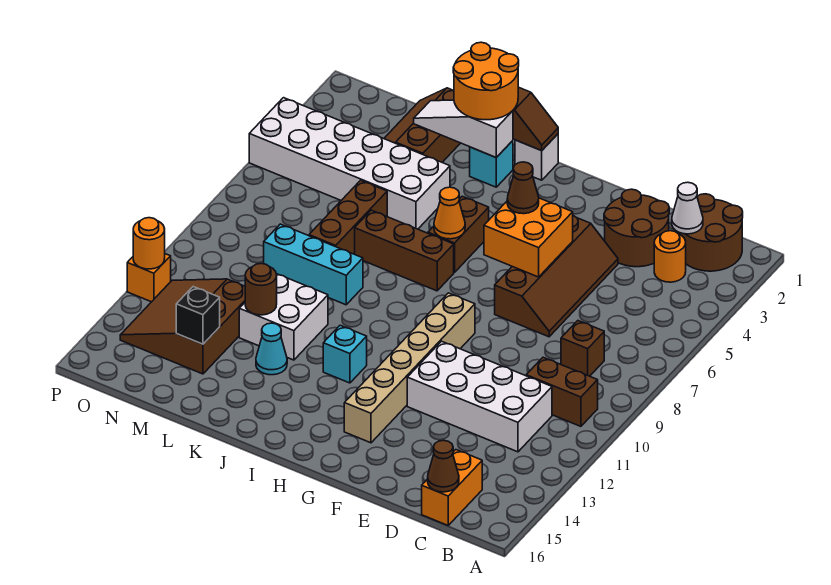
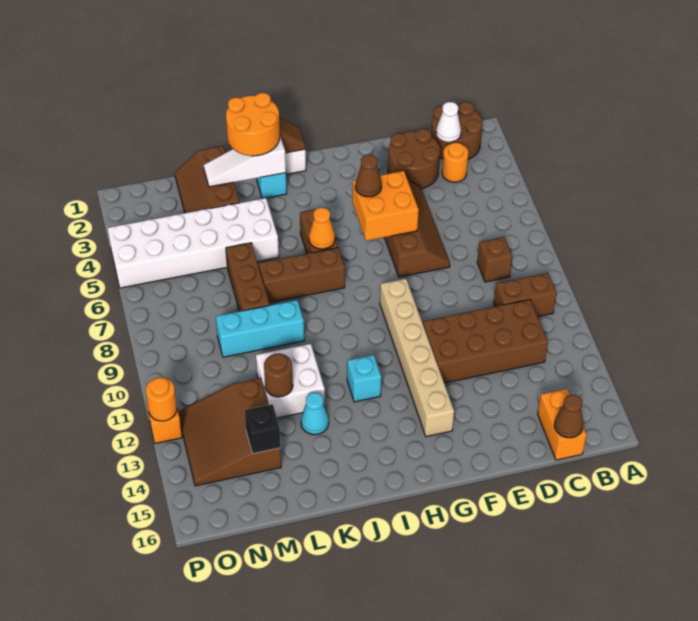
white brick C11:F12 level 1 -> brown brick C11:F12 level 1

